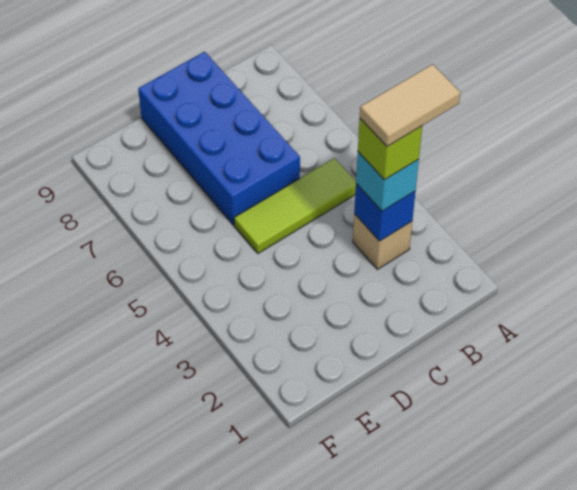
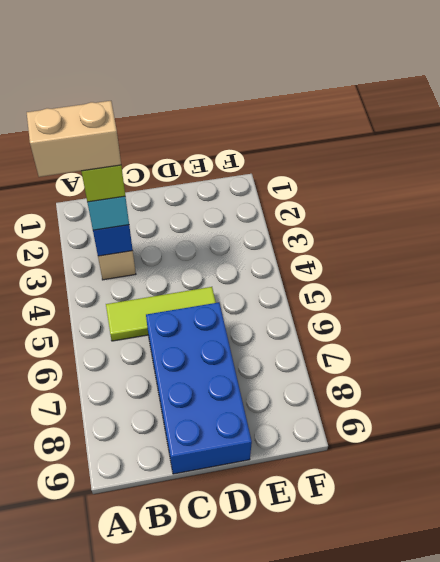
tan tile A3:B3 level 5 -> tan brick A3:B3 level 5

